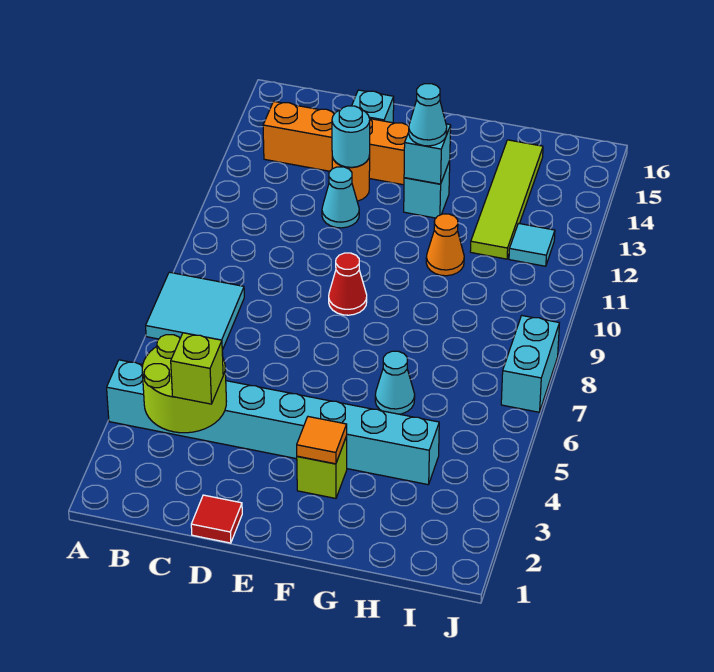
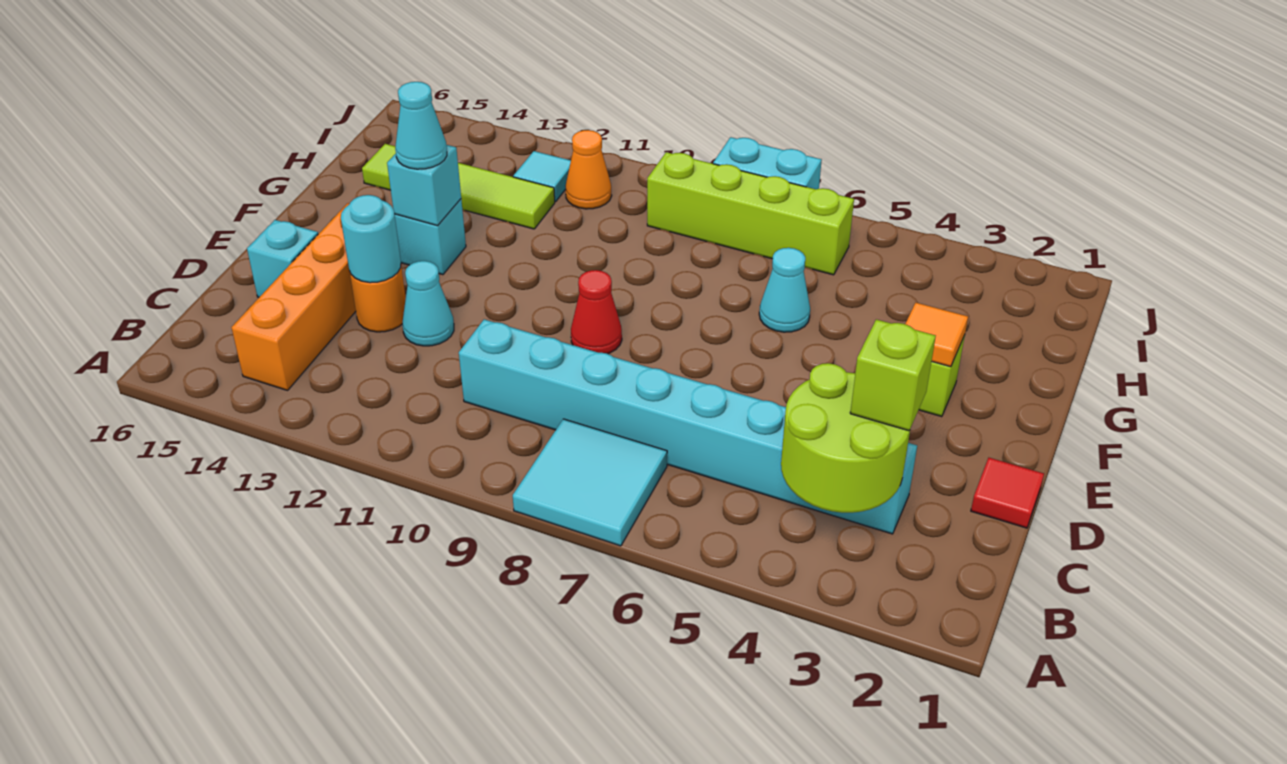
cyan brick A4:H4 level 1 -> cyan brick C3:C10 level 1
orange cone G11 level 1 -> orange cone I11 level 1
none -> lime brick I6:I9 level 1

